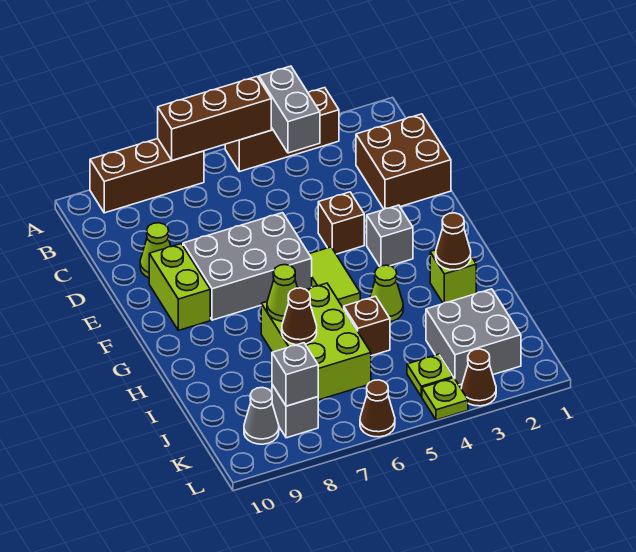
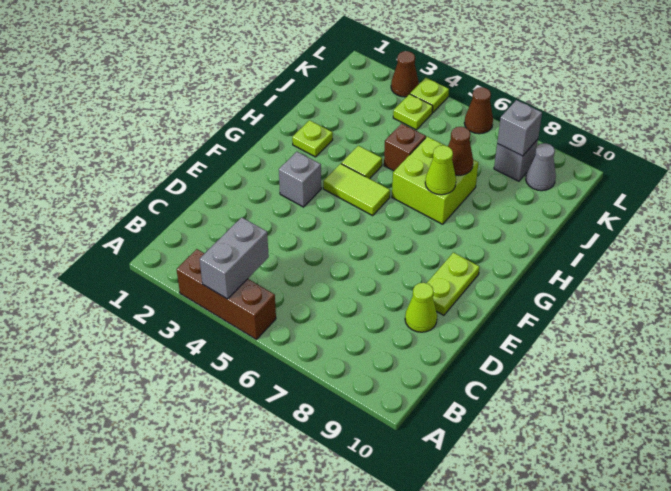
brown brick A5:A7 level 2 -> none
brown brick A7:A9 level 1 -> none
brown brick C1:D2 level 1 -> none
brown brick E4 level 1 -> none
grey brick E6:F8 level 1 -> none
lime brick E9:F9 level 1 -> lime plate E9:F9 level 1
lime tile F5:G5 level 1 -> lime tile G4:G5 level 1
lime brick H2 level 1 -> lime plate H2 level 1
brown cone H2 level 2 -> none
lime cone H4 level 1 -> lime tile H4 level 1
lime brick H6:J7 level 1 -> lime brick H6:I7 level 1
grey brick J2:K3 level 1 -> none

